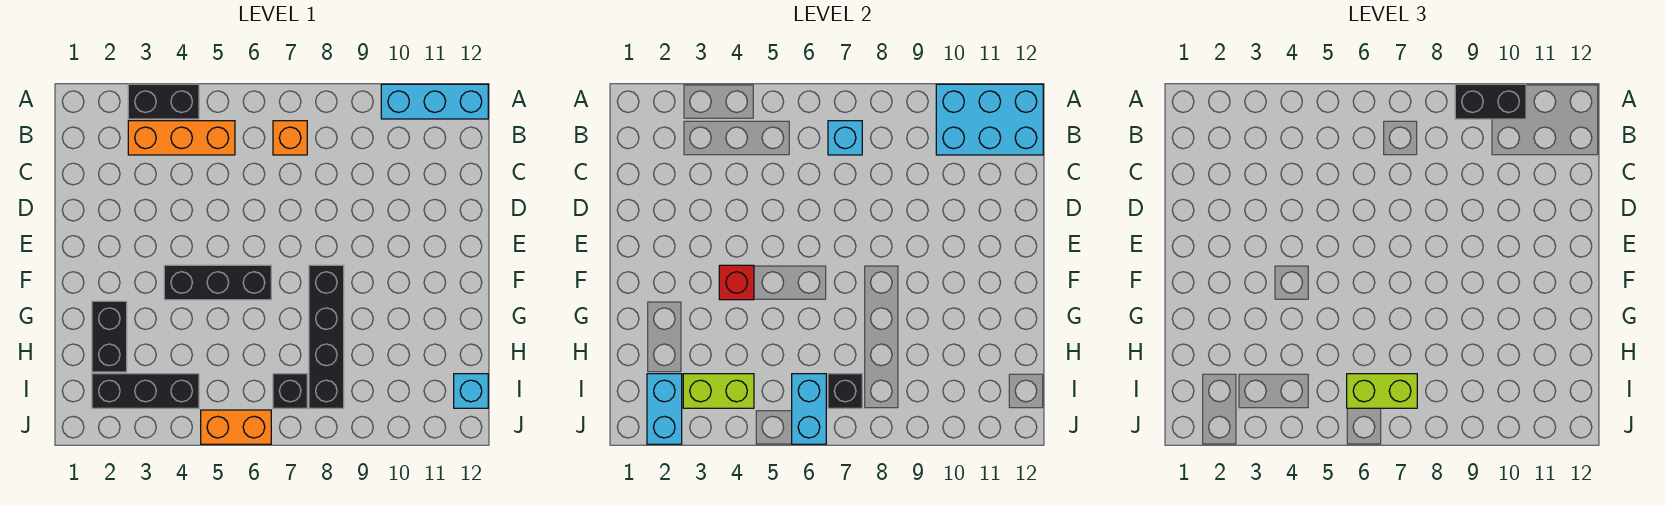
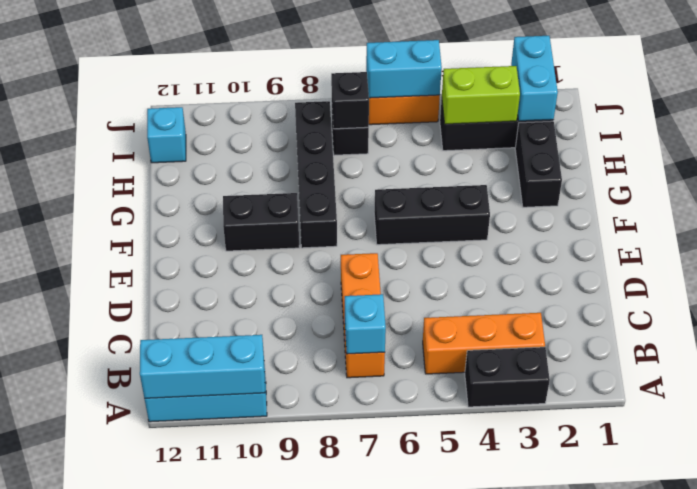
black brick A9:A10 level 3 -> black brick F9:F10 level 1
cyan brick A10:B12 level 2 -> cyan brick A10:A12 level 2
orange brick B7 level 1 -> orange brick B7:D7 level 1
red brick F4 level 2 -> none
cyan brick I6:J6 level 2 -> cyan brick J5:J6 level 2
lime brick I6:I7 level 3 -> none

